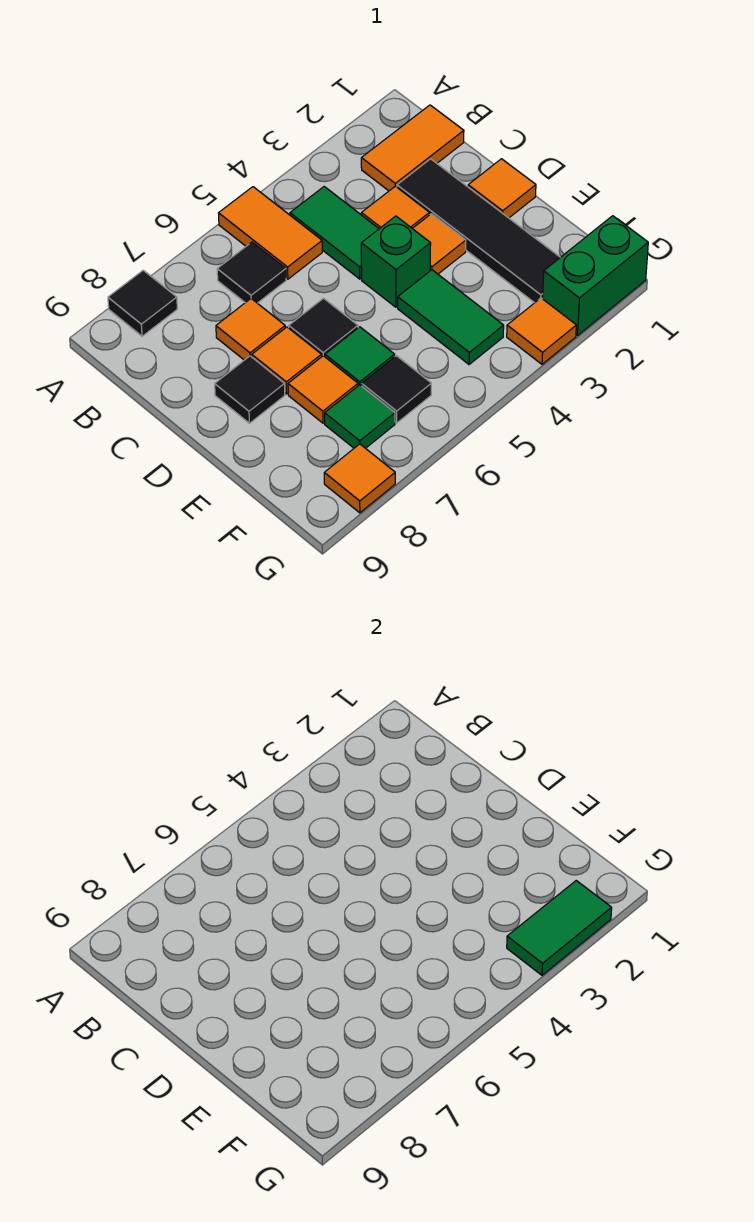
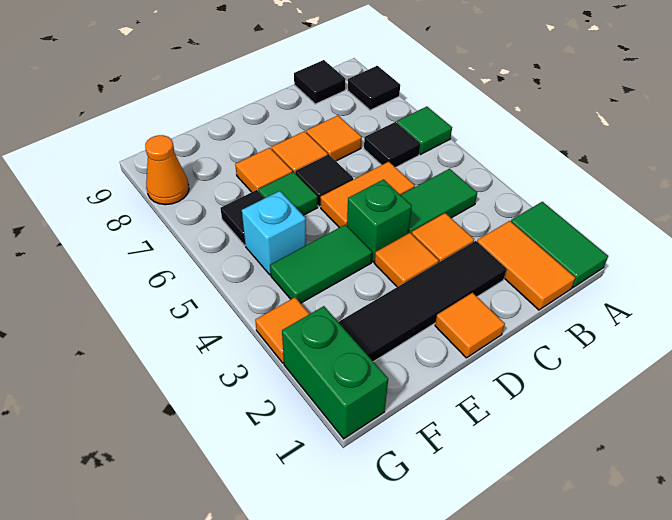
orange tile A5:B5 level 1 -> orange tile C5:D5 level 1
black tile D8 level 1 -> black tile B9 level 1
none -> cyan brick F5 level 1
green tile F7 level 1 -> green tile A6 level 1
green tile G2:G3 level 2 -> green tile A1:A2 level 1
orange tile G8 level 1 -> orange cone G8 level 1

